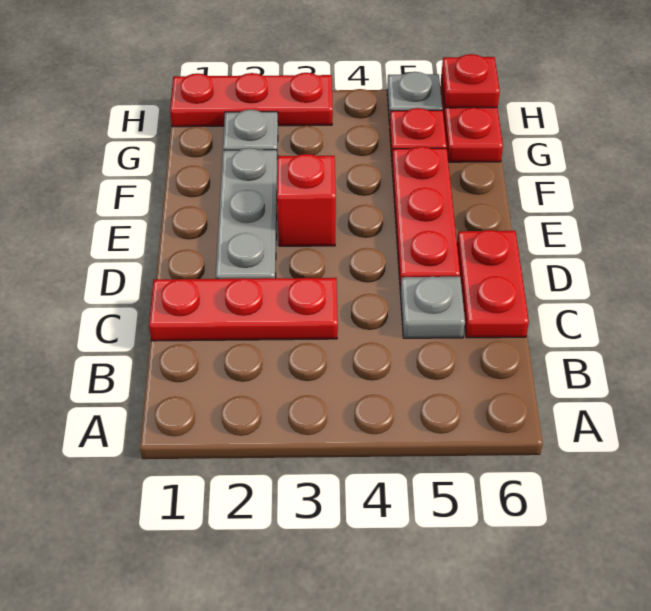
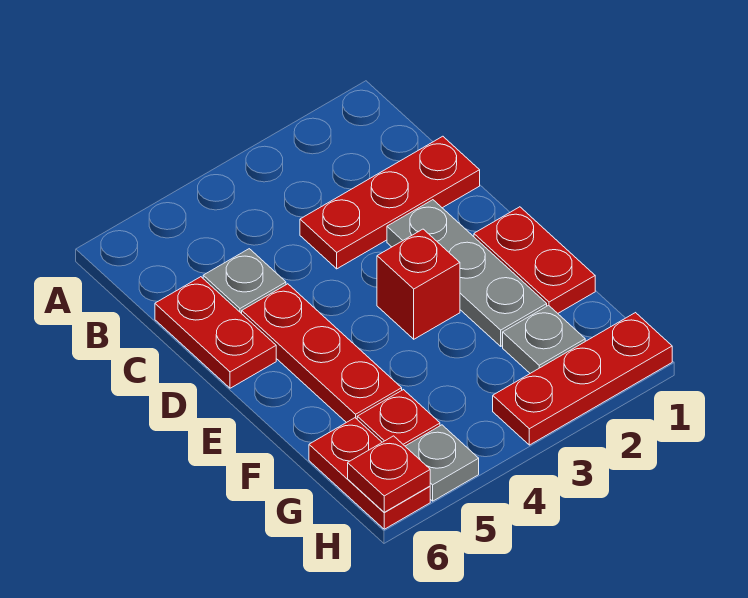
none -> red plate E1:F1 level 1

